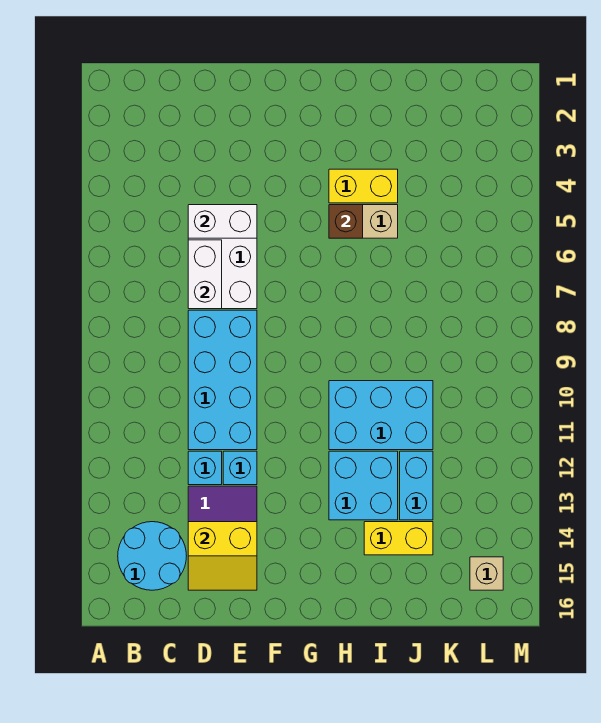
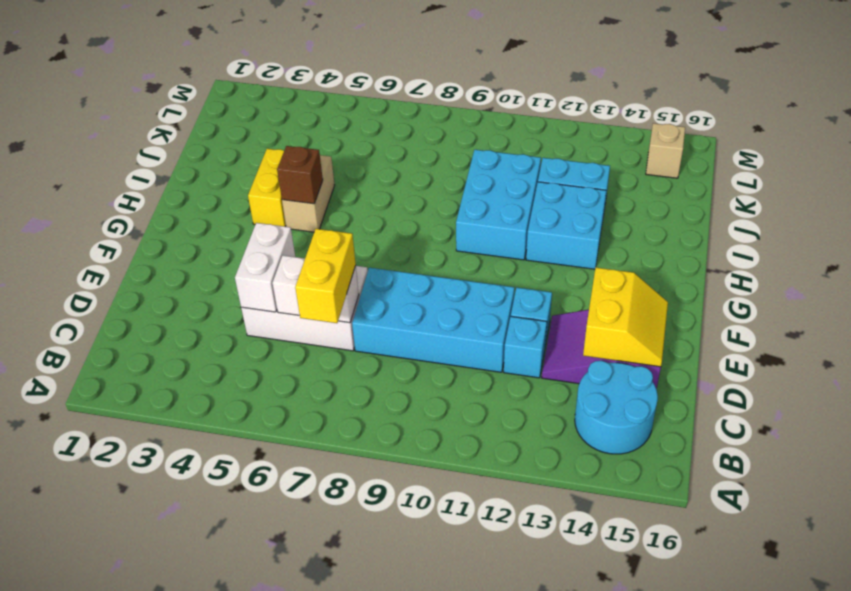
yellow brick I14:J14 level 1 -> yellow brick C7:D7 level 3

